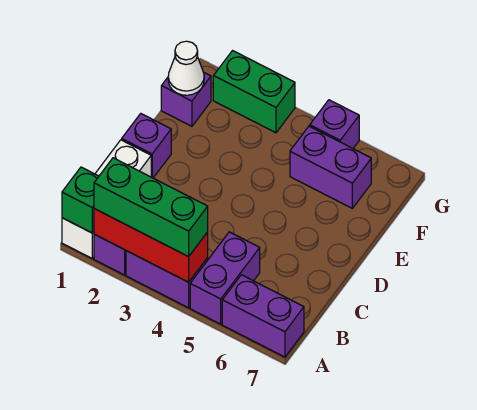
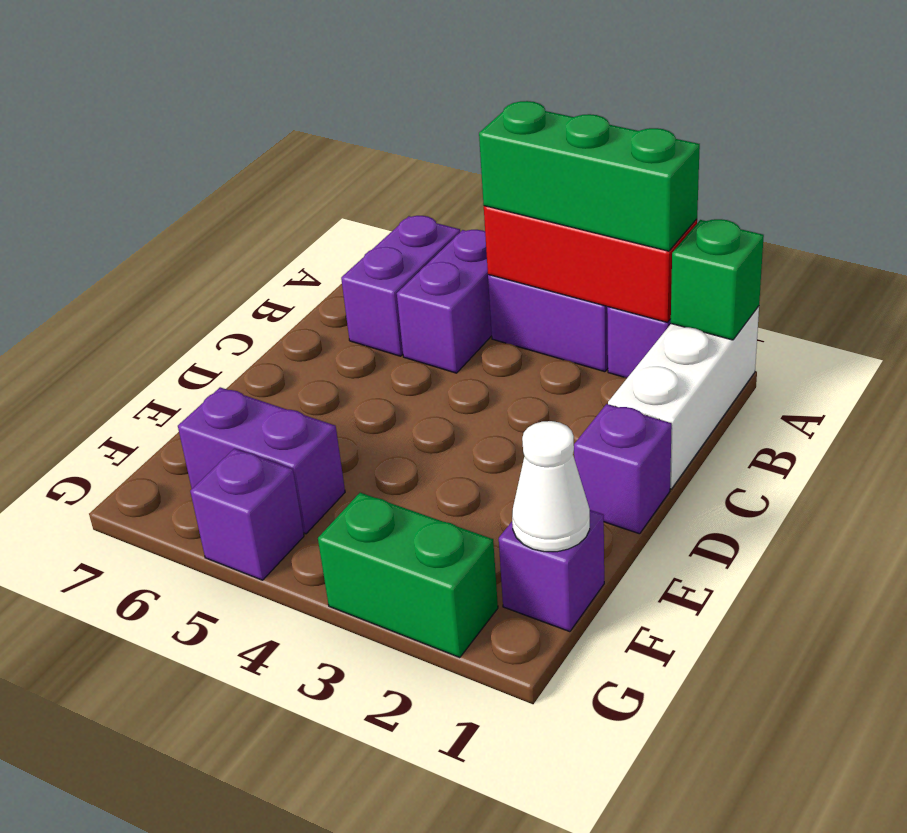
purple brick A6:A7 level 1 -> purple brick A6:B6 level 1

